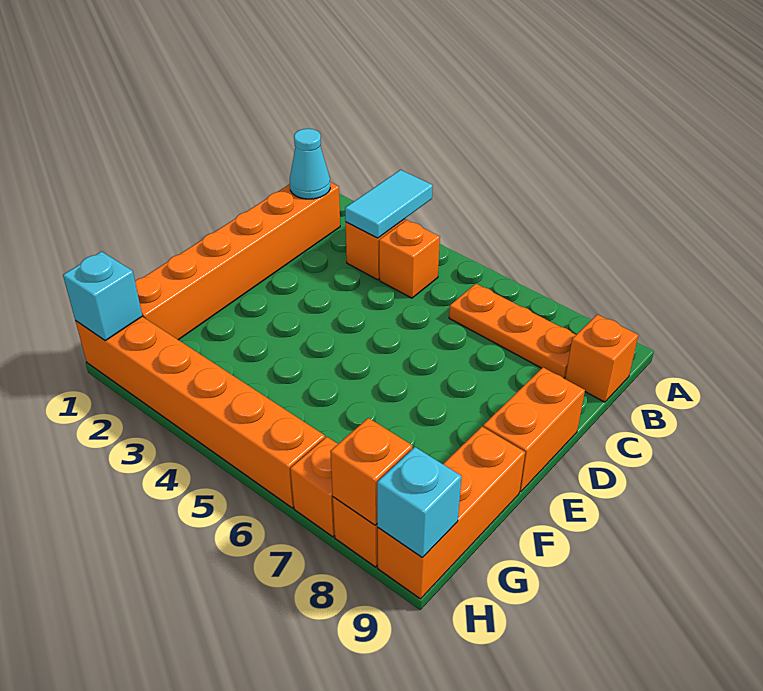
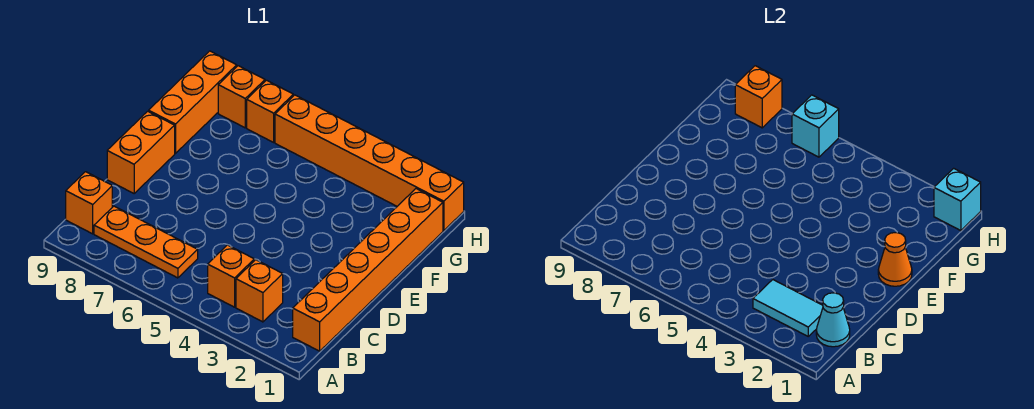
cyan tile A3:B3 level 2 -> cyan tile B2:B3 level 2
none -> orange cone E1 level 2
cyan brick H9 level 2 -> cyan brick H6 level 2

